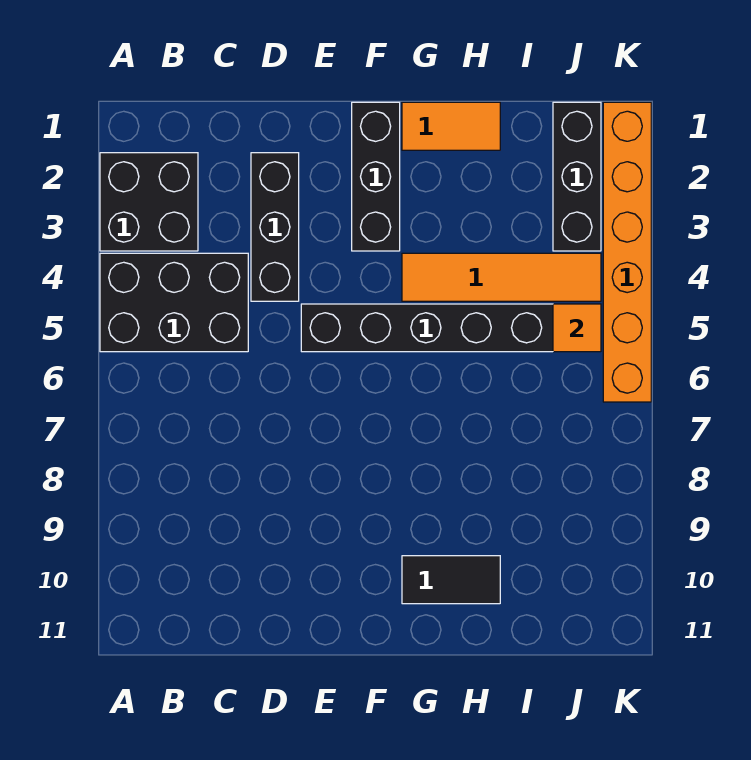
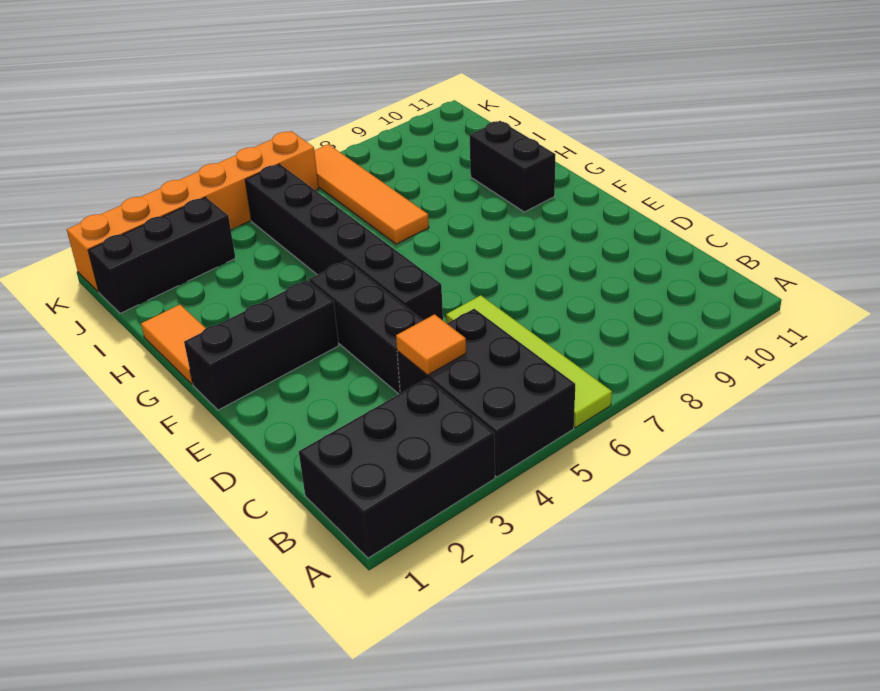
black brick A2:B3 level 1 -> black brick A1:B3 level 1
none -> lime tile A6:D6 level 1
black brick D2:D4 level 1 -> black brick D4:F4 level 1
orange tile G4:J4 level 1 -> orange tile H7:K7 level 1
black tile G10:H10 level 1 -> black brick G10:H10 level 1
orange tile J5 level 2 -> orange tile C4 level 2

